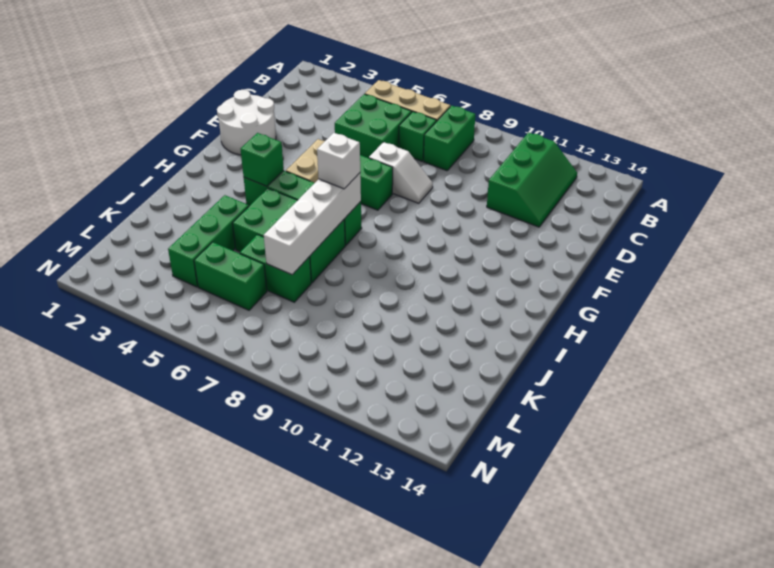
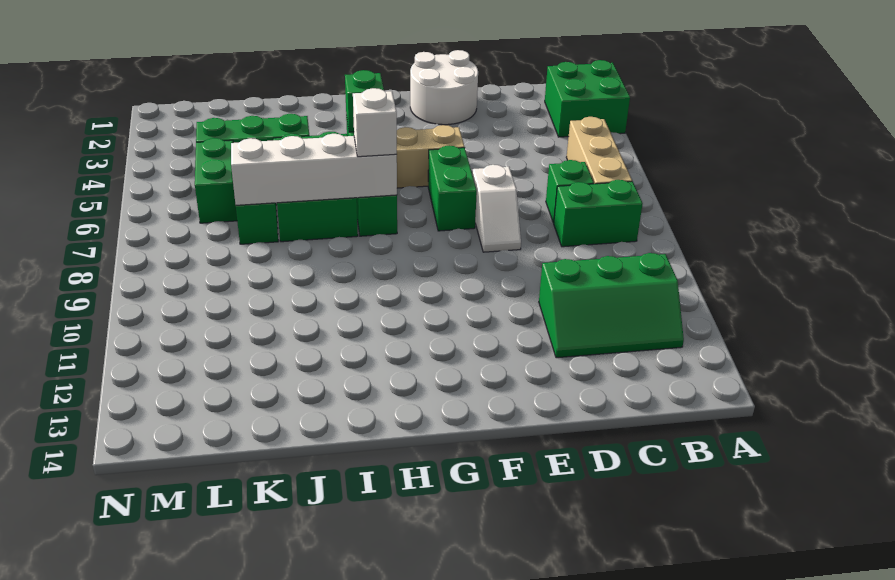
green brick C5:D6 level 1 -> green brick A2:B3 level 1

